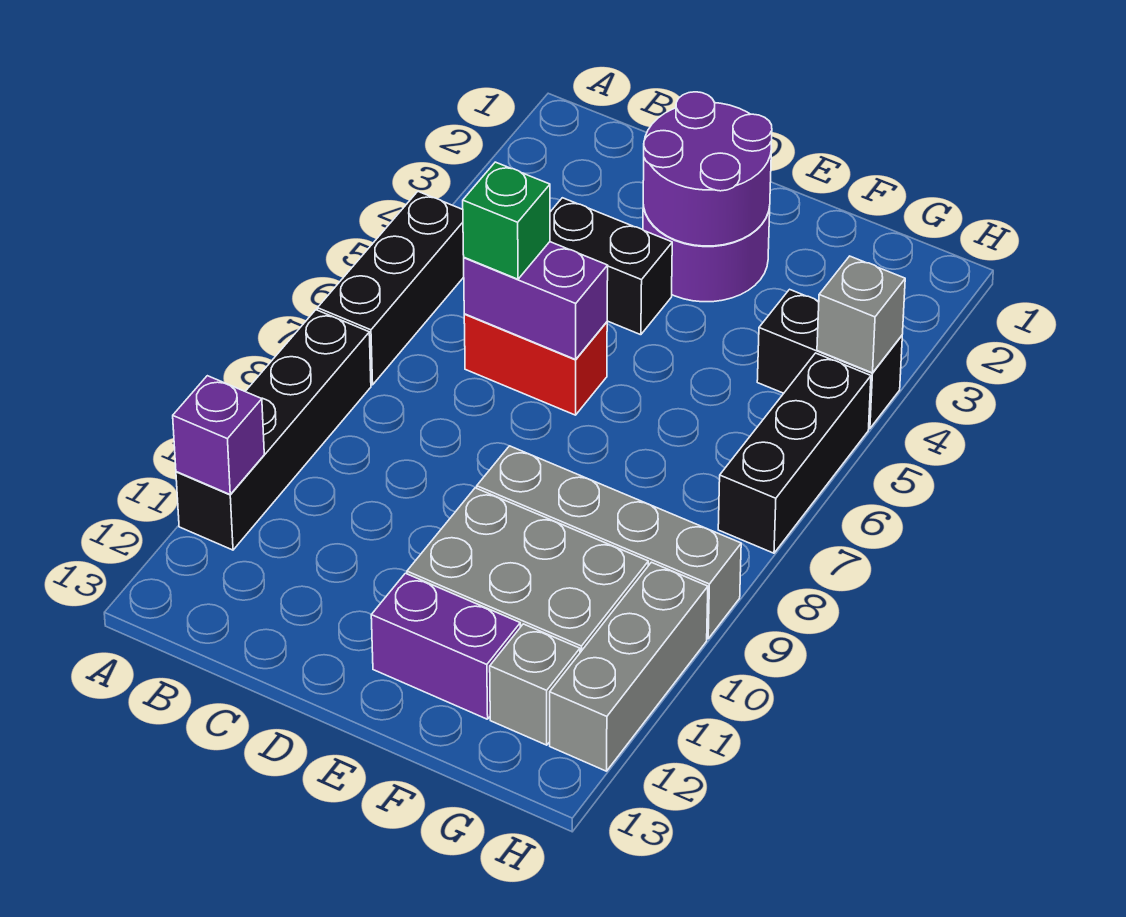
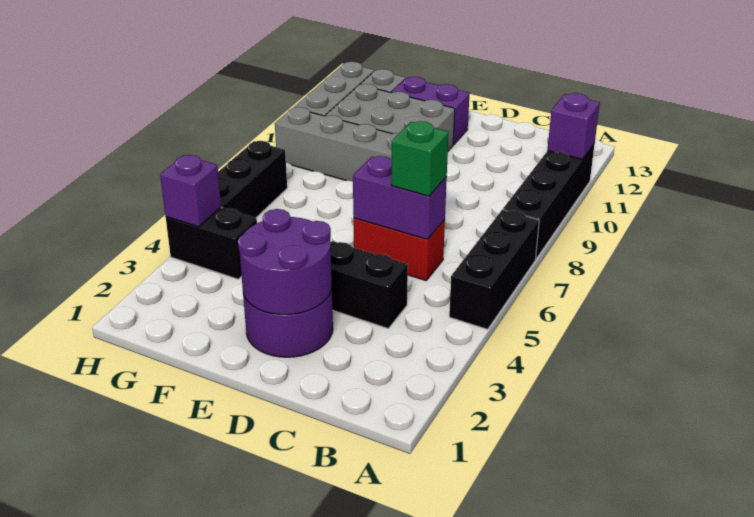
grey brick H4 level 2 -> purple brick H4 level 2

